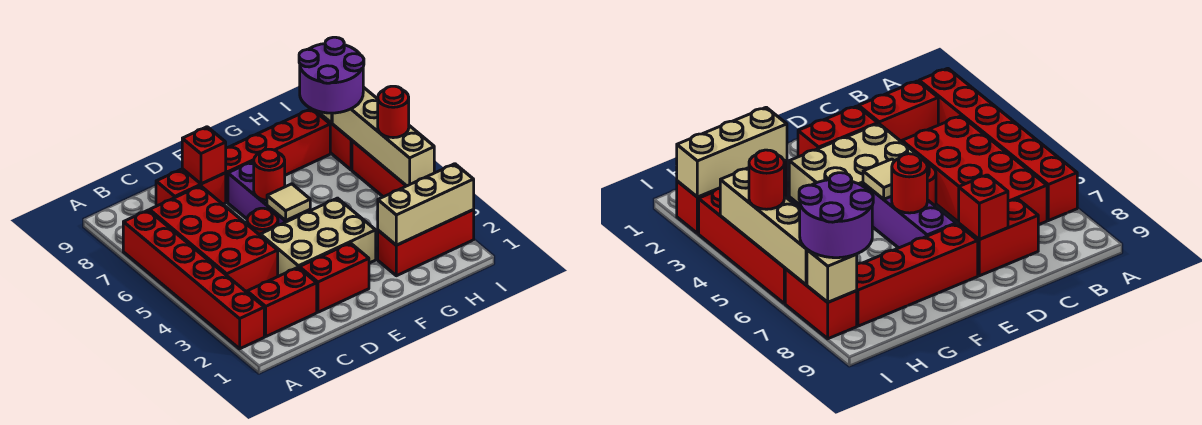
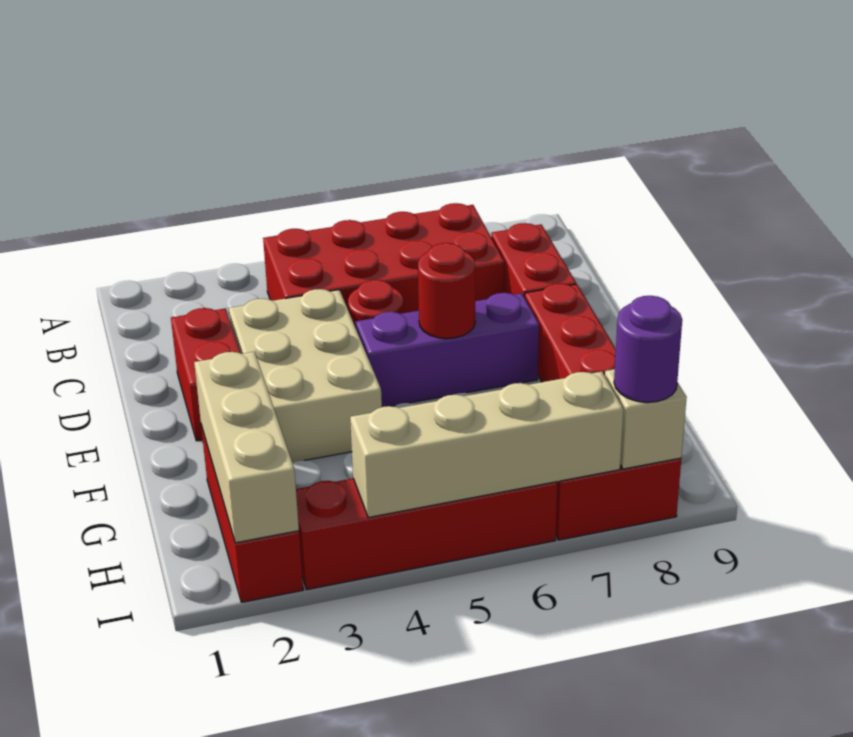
red brick A2:A7 level 1 -> none
red brick B2:C2 level 1 -> none
red brick D8 level 2 -> none
tan tile E5 level 2 -> none
purple round brick H7:I8 level 3 -> purple round brick I8 level 3
red round brick I5 level 3 -> none

